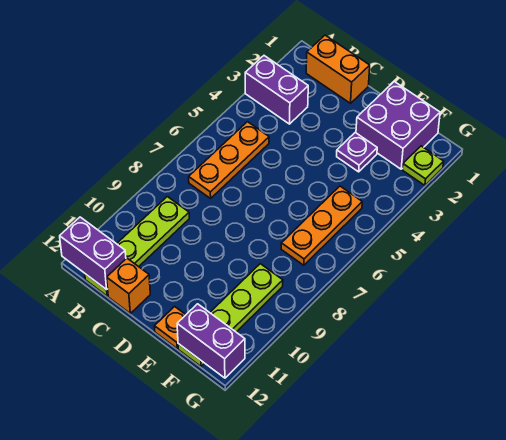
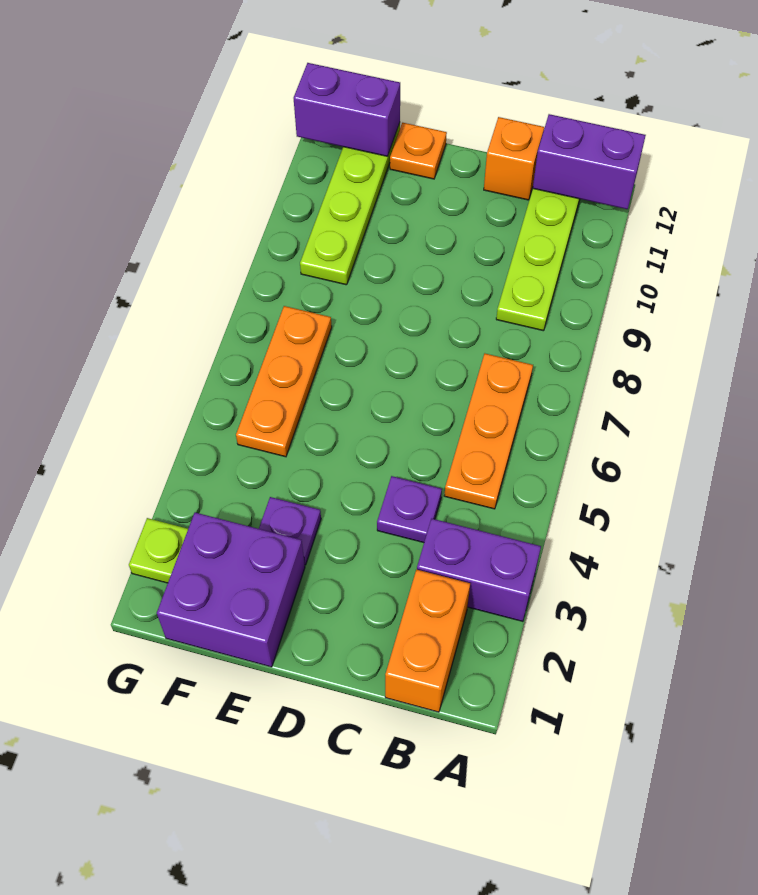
orange brick B1:C1 level 1 -> orange brick B1:B2 level 1
none -> purple plate C4 level 1

